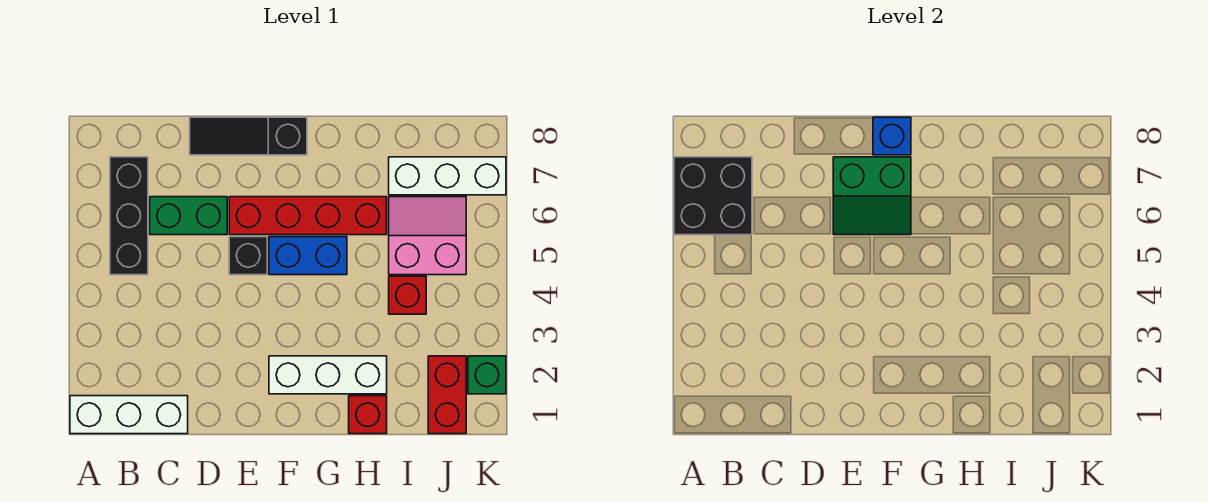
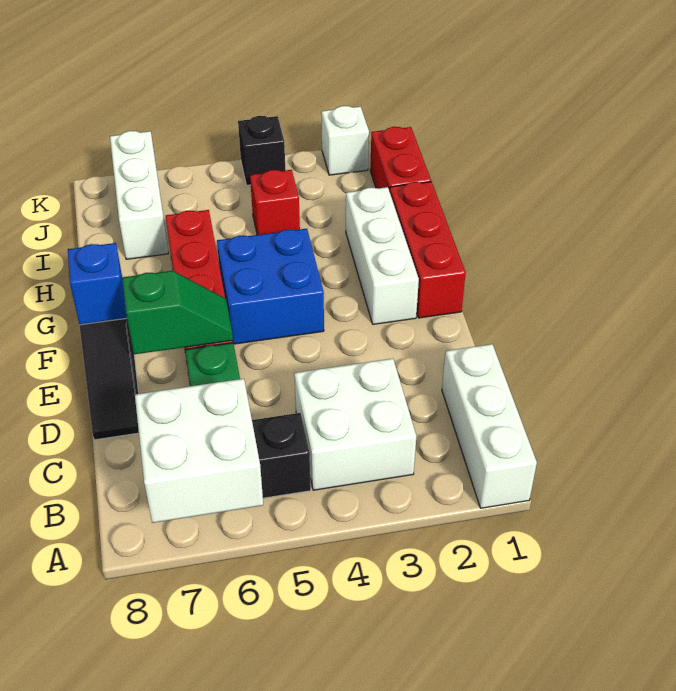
black brick A6:B7 level 2 -> white brick A6:B7 level 2
none -> white brick B3:C4 level 1
black brick E5 level 1 -> black brick K4 level 1
green slope E6:F7 level 2 top 7 -> green slope E6:E7 level 2 top 7
blue brick F5:G5 level 1 -> blue brick F4:G5 level 1
red brick H1 level 1 -> red brick F1:H1 level 1
pink slope I5:J6 level 1 top 5 -> none
red brick J1:J2 level 1 -> red brick I1:J1 level 1
green brick K2 level 1 -> white brick K2 level 1

